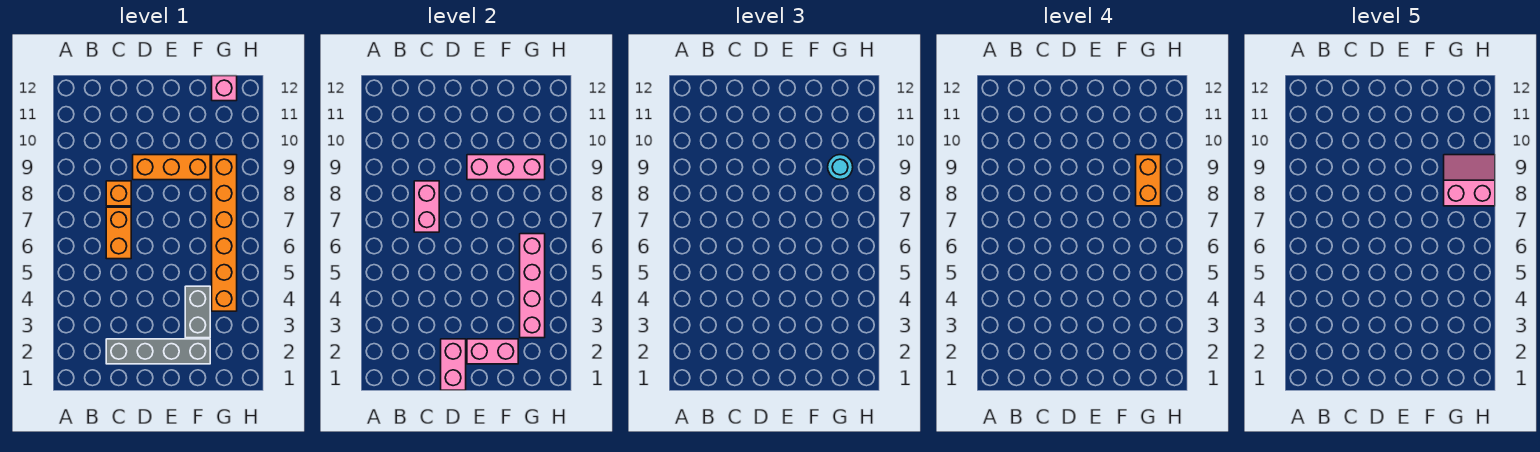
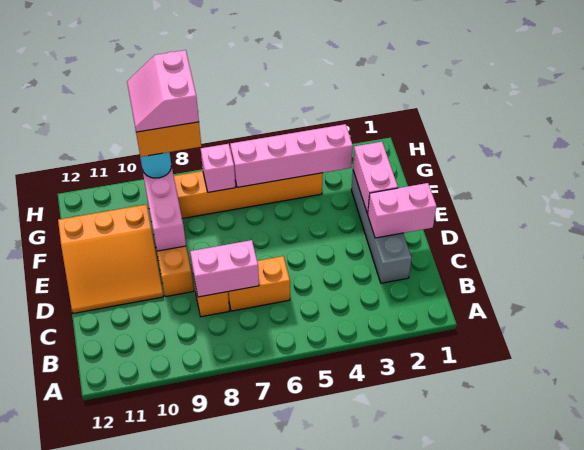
none -> orange slope D10:F12 level 1 top F
grey brick F3:F4 level 1 -> none
pink brick G12 level 1 -> pink brick G7 level 2

